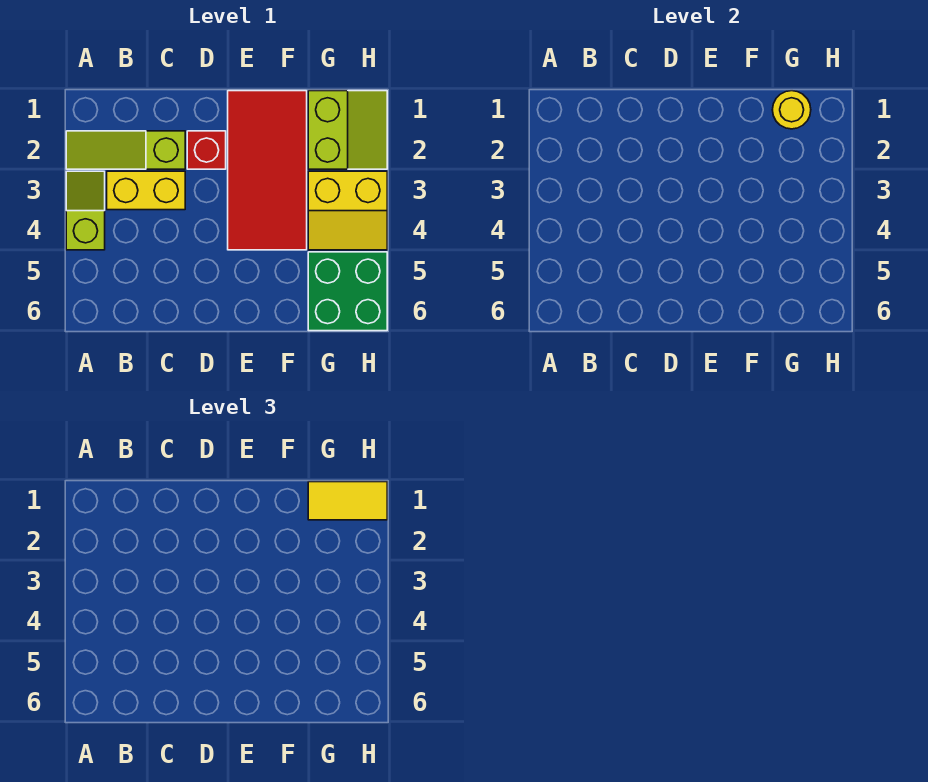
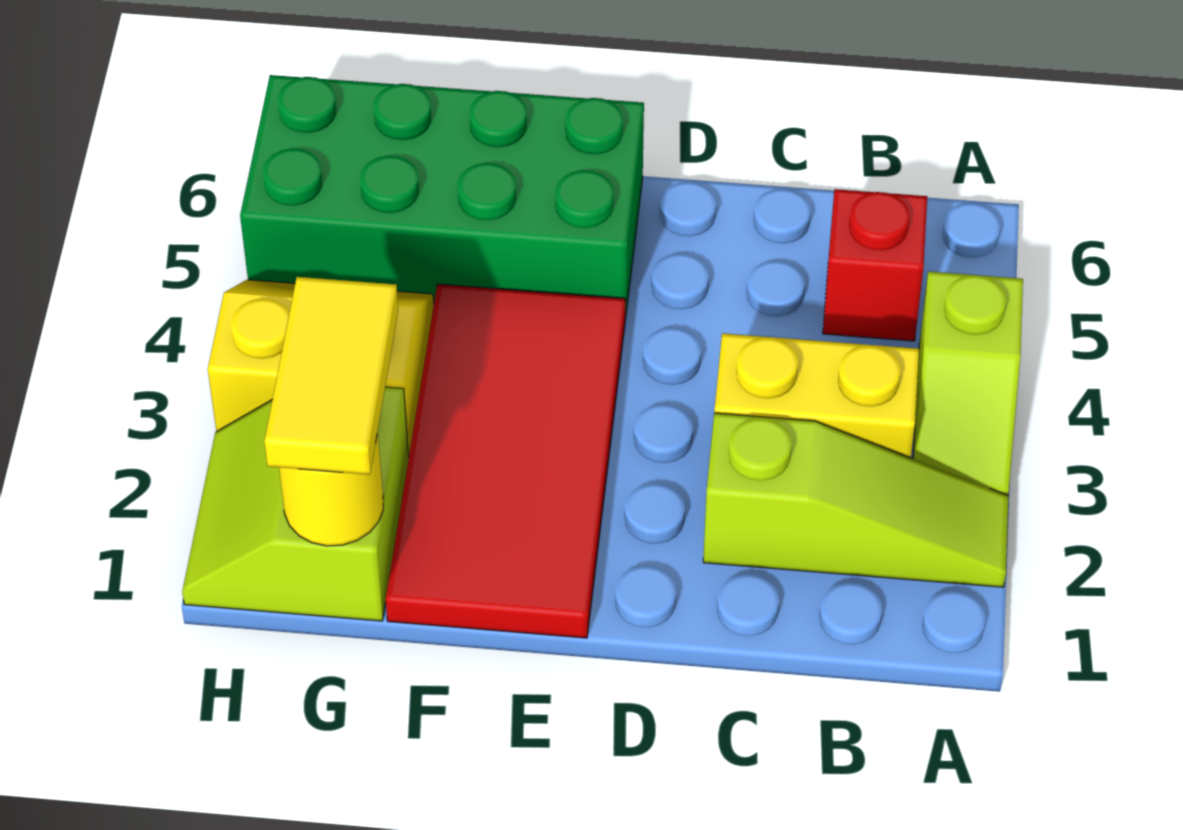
red brick D2 level 1 -> red brick B5 level 1
yellow tile G1:H1 level 3 -> yellow tile G1:G2 level 3
green brick G5:H6 level 1 -> green brick E5:H6 level 1

